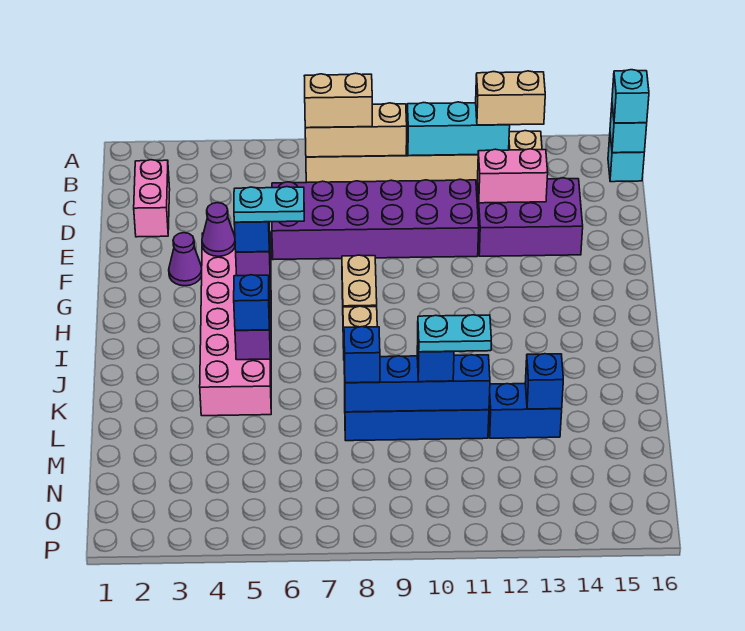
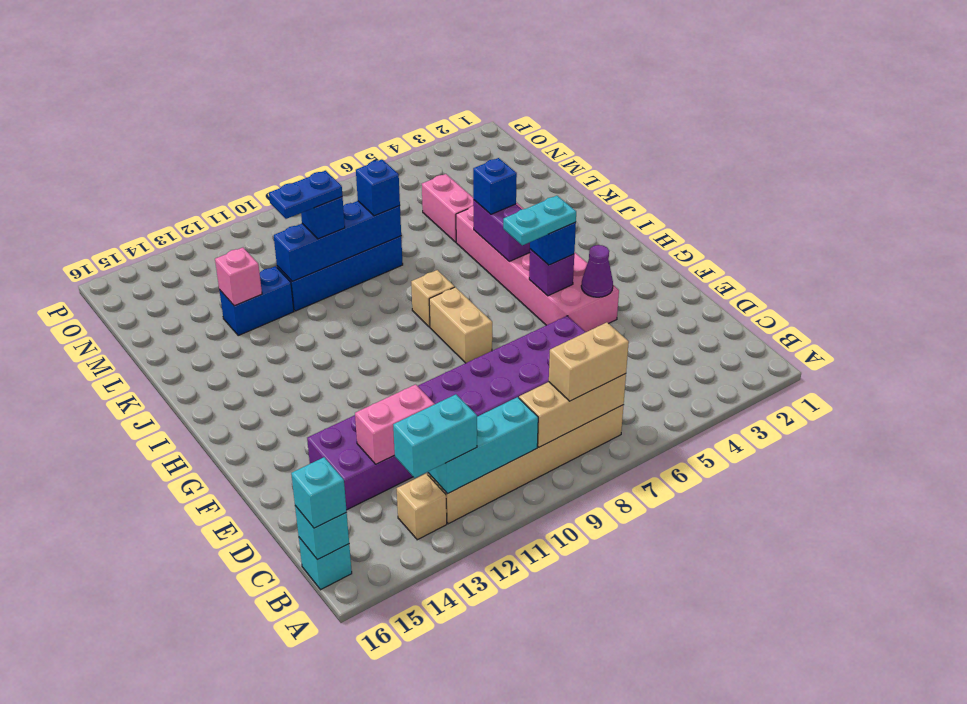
tan brick B12:B13 level 3 -> cyan brick B12:B13 level 3
pink brick C2:D2 level 1 -> pink brick L5:M5 level 1
purple cone F3 level 1 -> none
cyan plate L10:L11 level 4 -> blue plate L10:L11 level 4
blue brick L13 level 2 -> pink brick L13 level 2

